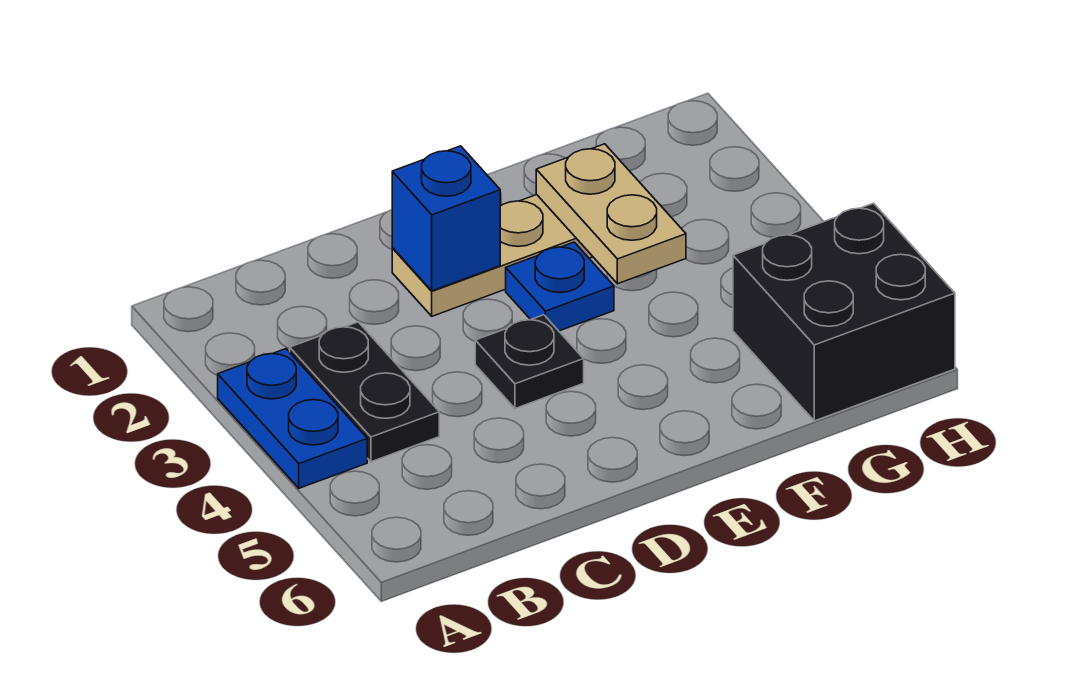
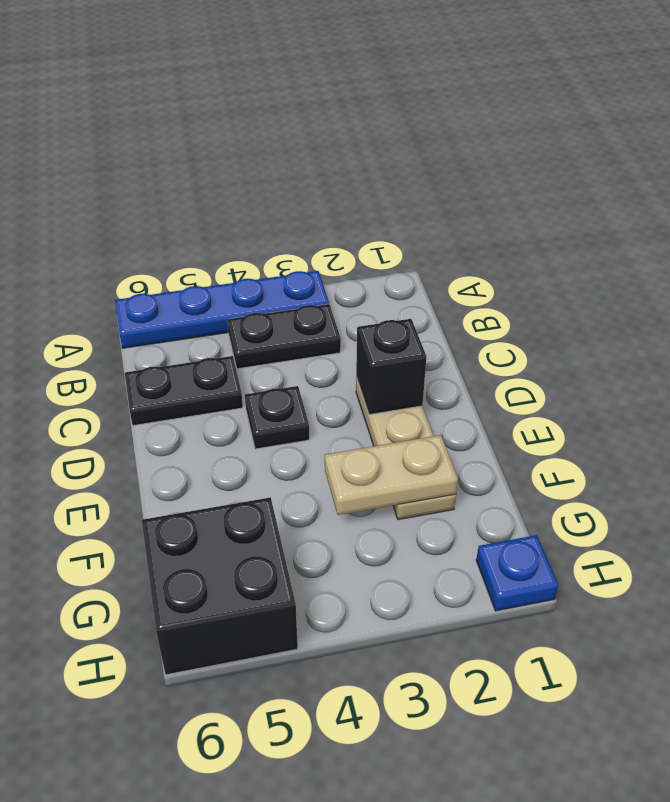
blue plate A3:A4 level 1 -> blue plate A3:A6 level 1
none -> black plate C5:C6 level 1
blue brick D2 level 2 -> black brick D2 level 2
blue plate E3 level 1 -> blue plate H1 level 1

